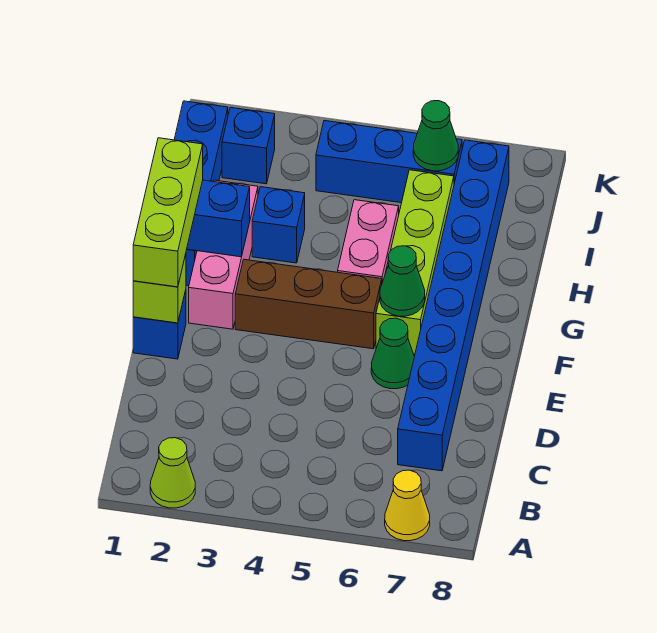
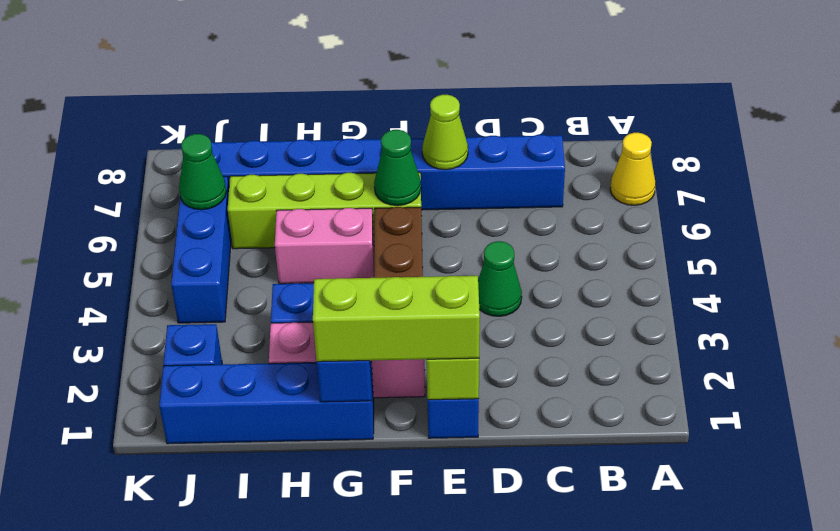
lime cone A2 level 1 -> lime cone E7 level 2
green cone E6 level 1 -> green cone D4 level 1

